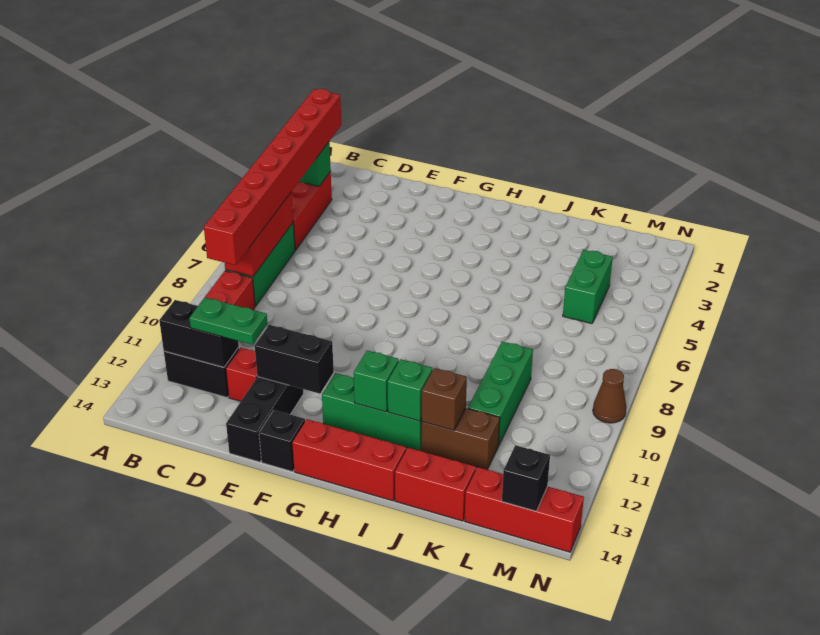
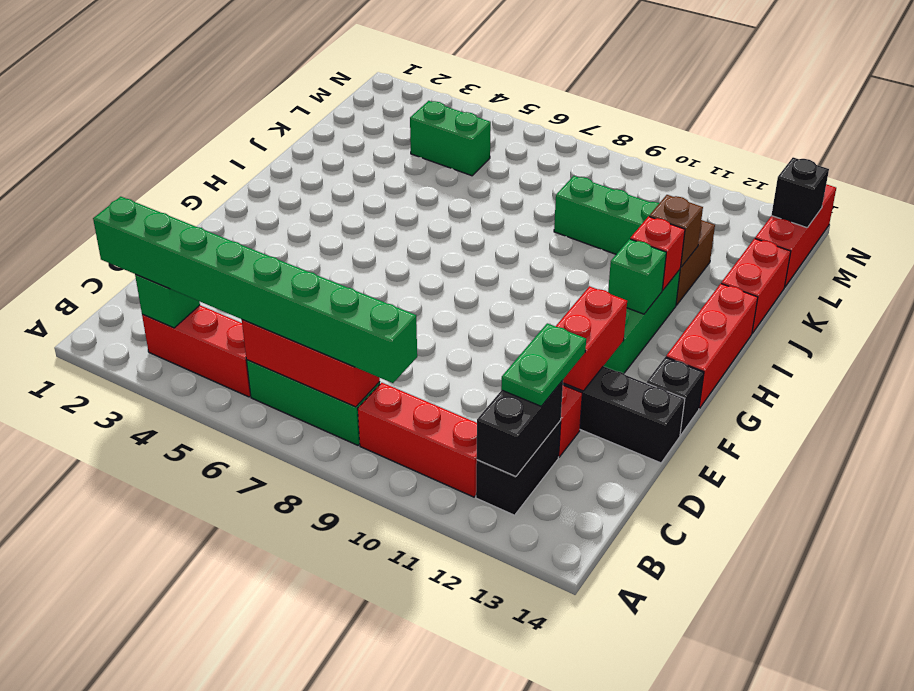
red brick B2:B9 level 3 -> green brick B2:B9 level 3
black brick E12:F12 level 2 -> red brick E12:F12 level 2
green brick I12 level 2 -> red brick I12 level 2
brown cone N9 level 1 -> none

